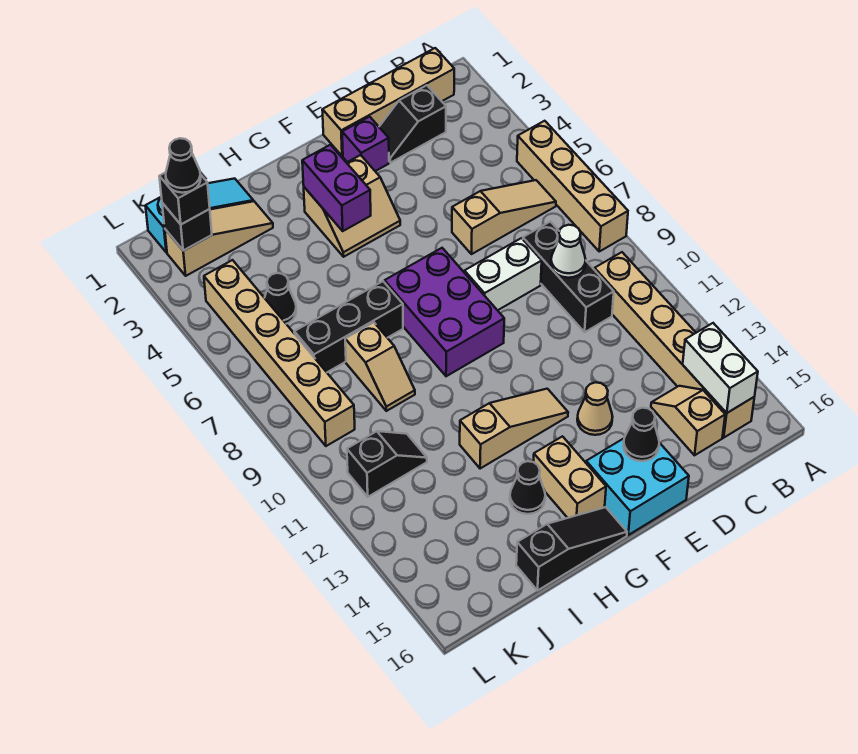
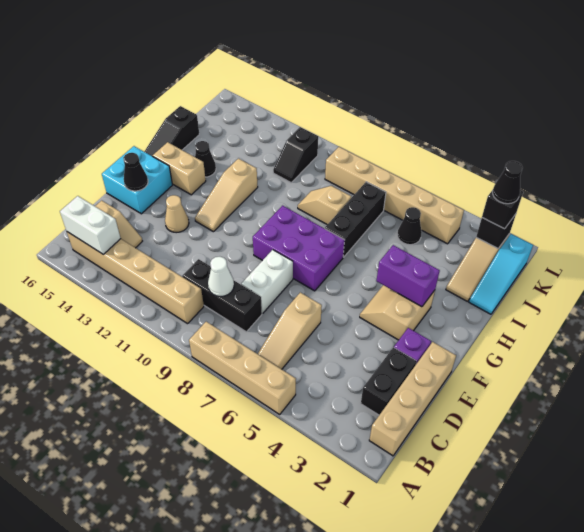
black slope C2:D2 level 1 top C -> black brick C2:D2 level 1

